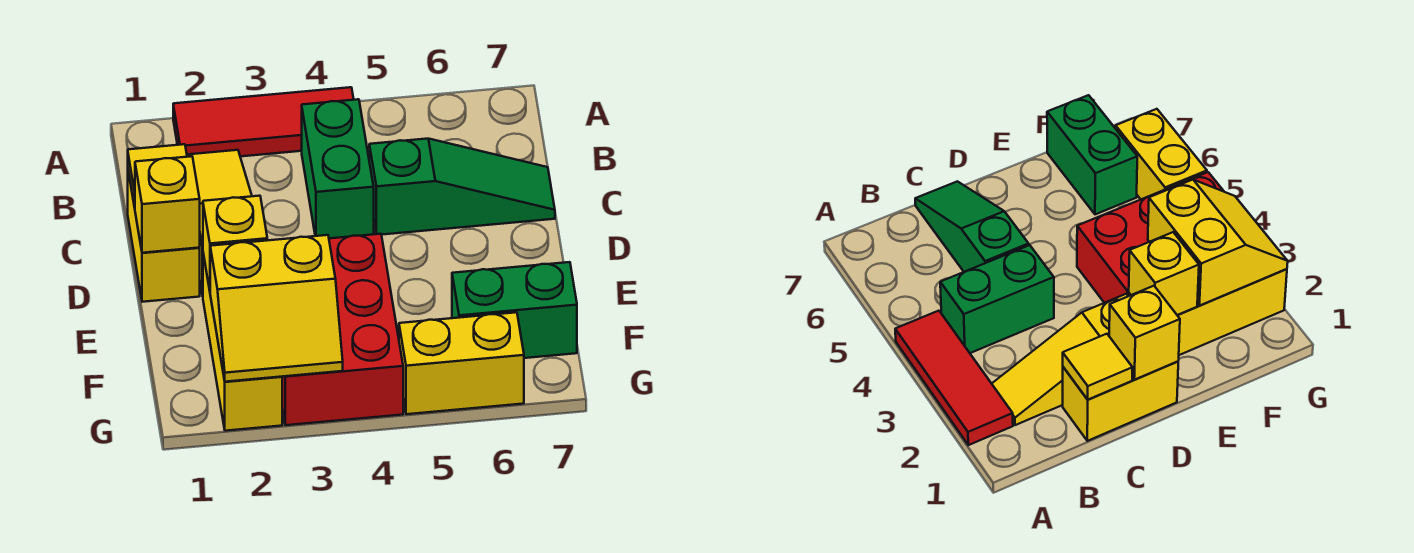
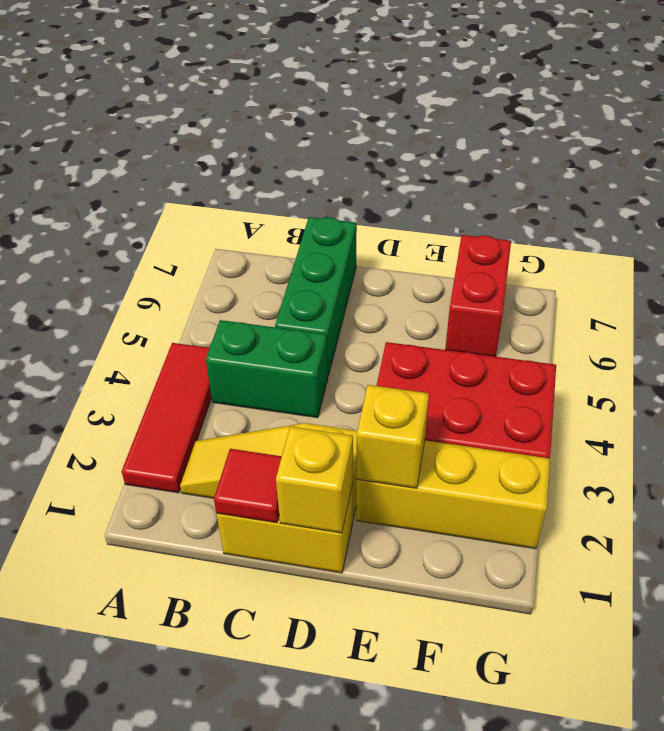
yellow tile C1 level 2 -> red tile C1 level 2
green slope C5:C7 level 1 top 5 -> green brick C5:C7 level 1
yellow slope F2:G3 level 2 top F -> none
green brick F6:F7 level 1 -> red brick F6:F7 level 1
yellow brick G5:G6 level 1 -> none

